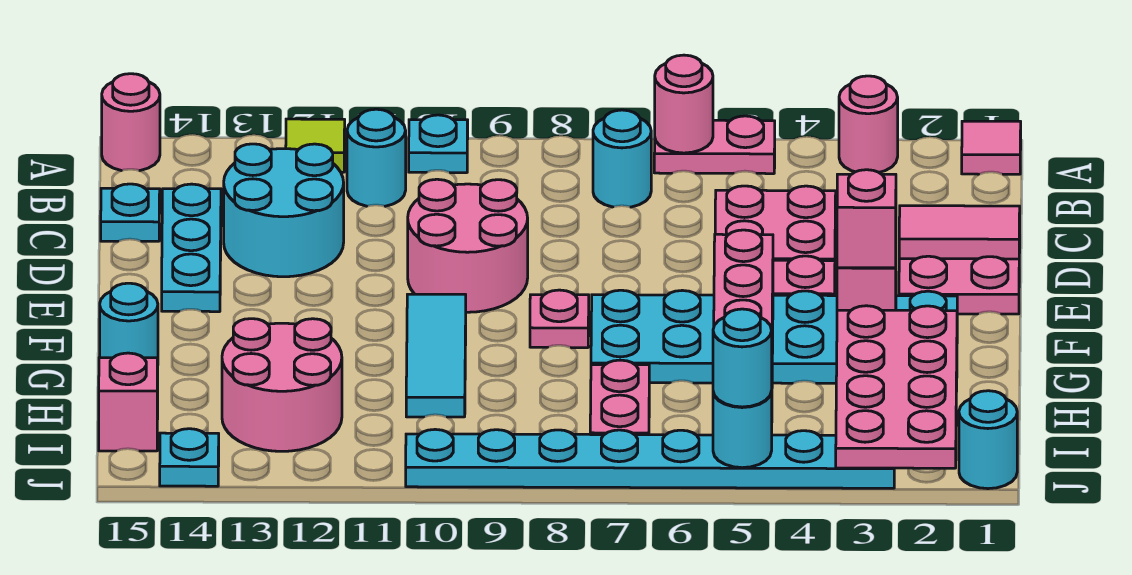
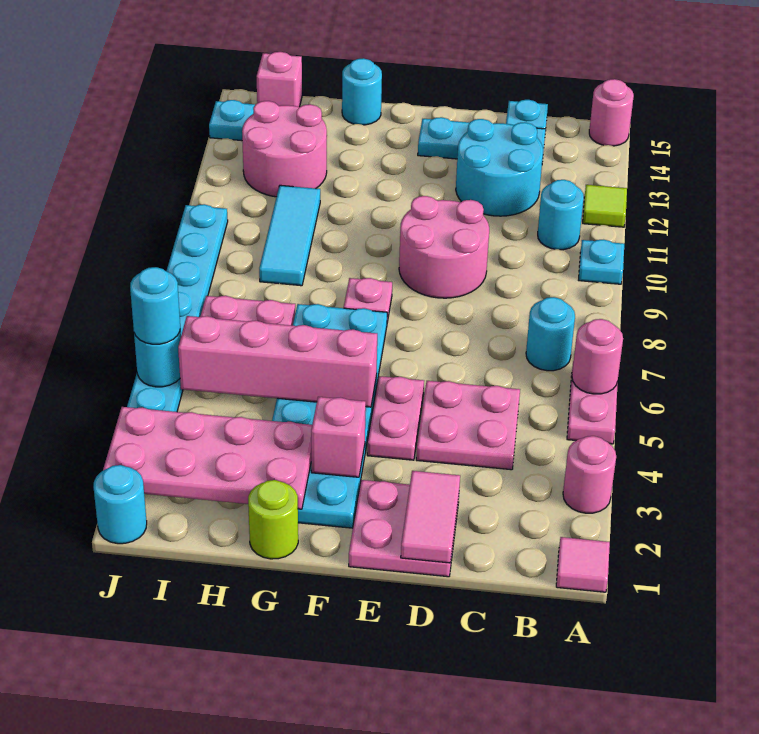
pink brick F3 level 3 -> none
cyan tile F10:H10 level 1 -> cyan tile H9:H11 level 1
none -> lime round brick G1 level 1

